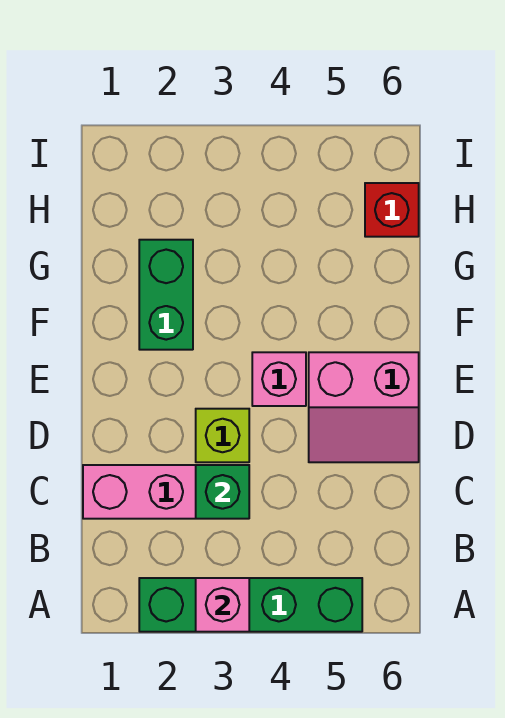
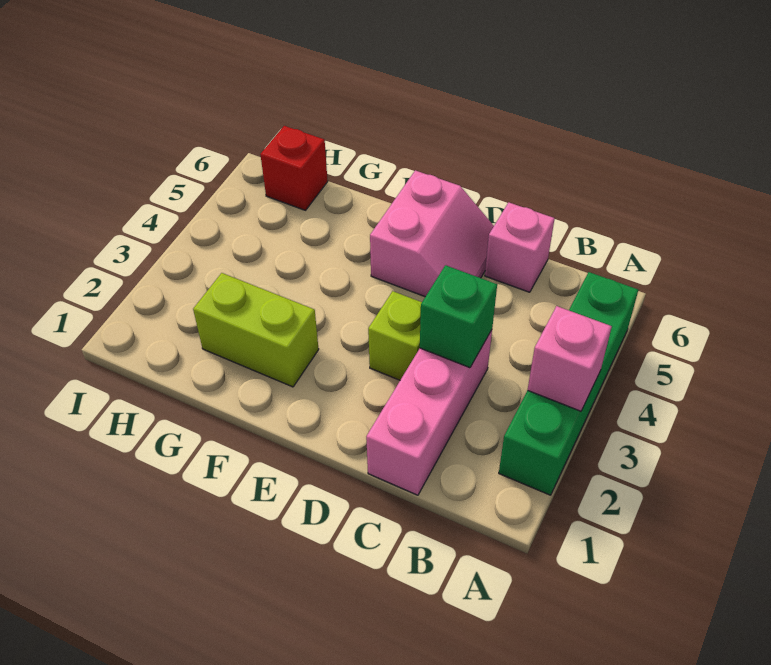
pink brick E4 level 1 -> pink brick C6 level 1
green brick F2:G2 level 1 -> lime brick F2:G2 level 1

